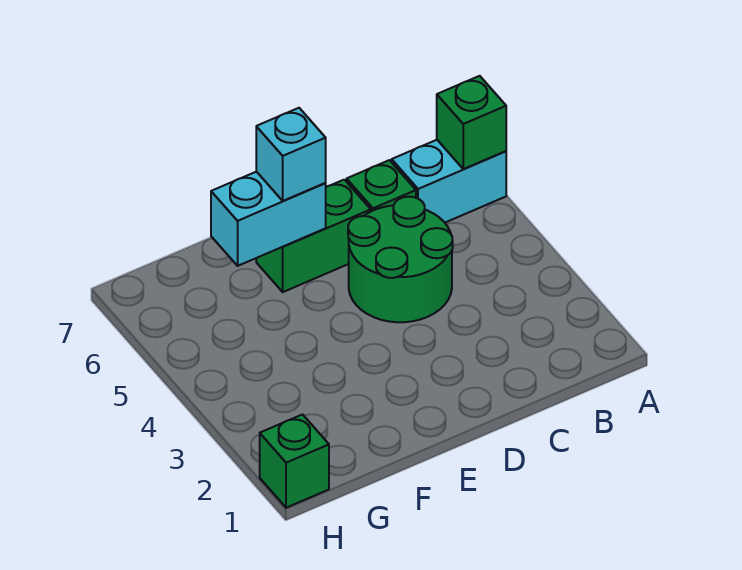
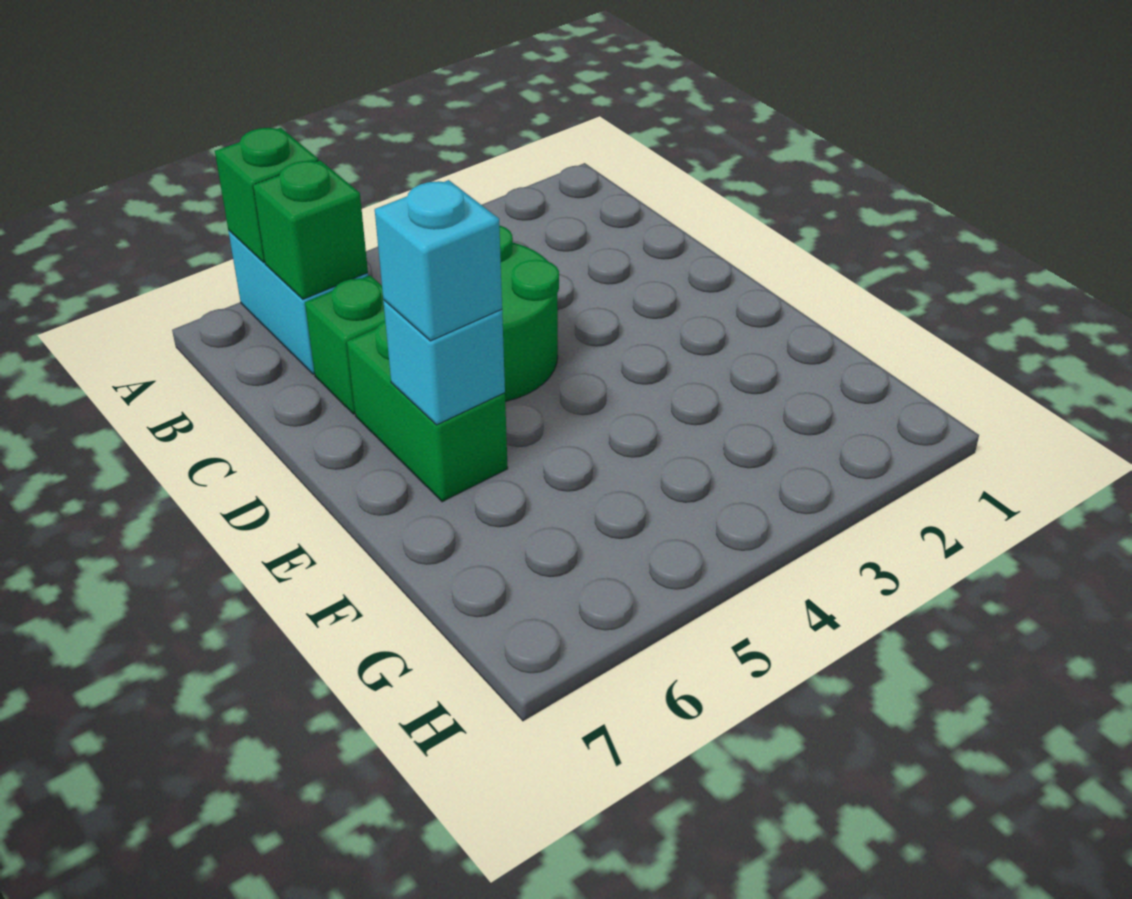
cyan brick E6:F6 level 2 -> cyan brick E6 level 2
green brick H1 level 1 -> green brick B6 level 2

